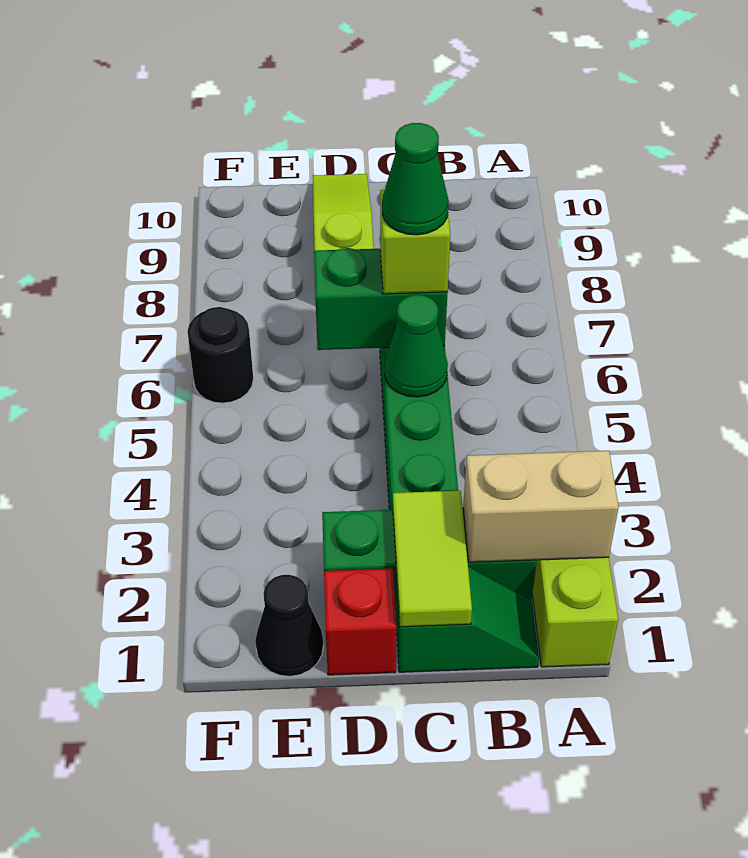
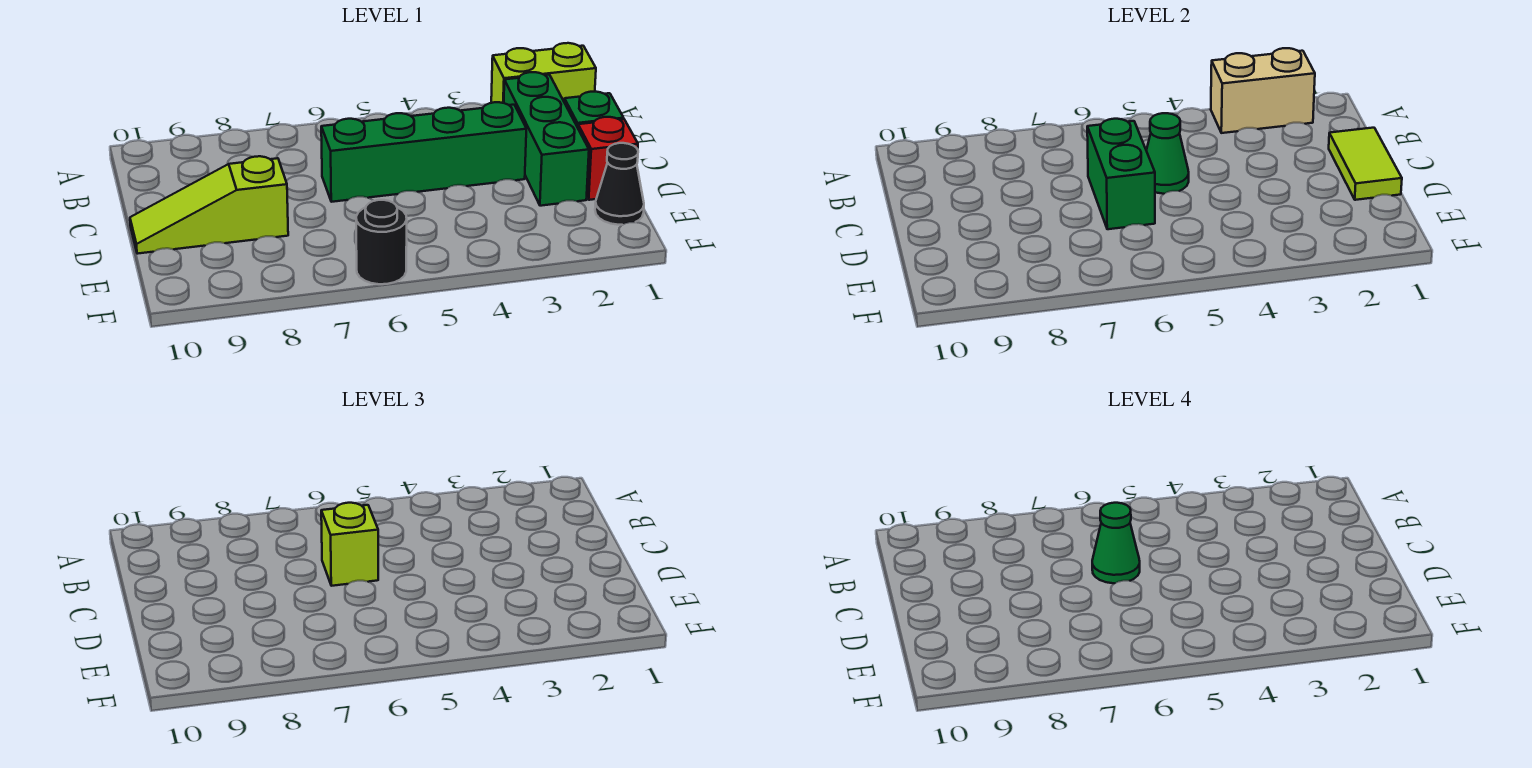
tan brick A2:B2 level 2 -> tan brick A2:A3 level 2
lime tile C1:C2 level 2 -> lime tile C1:D1 level 2

